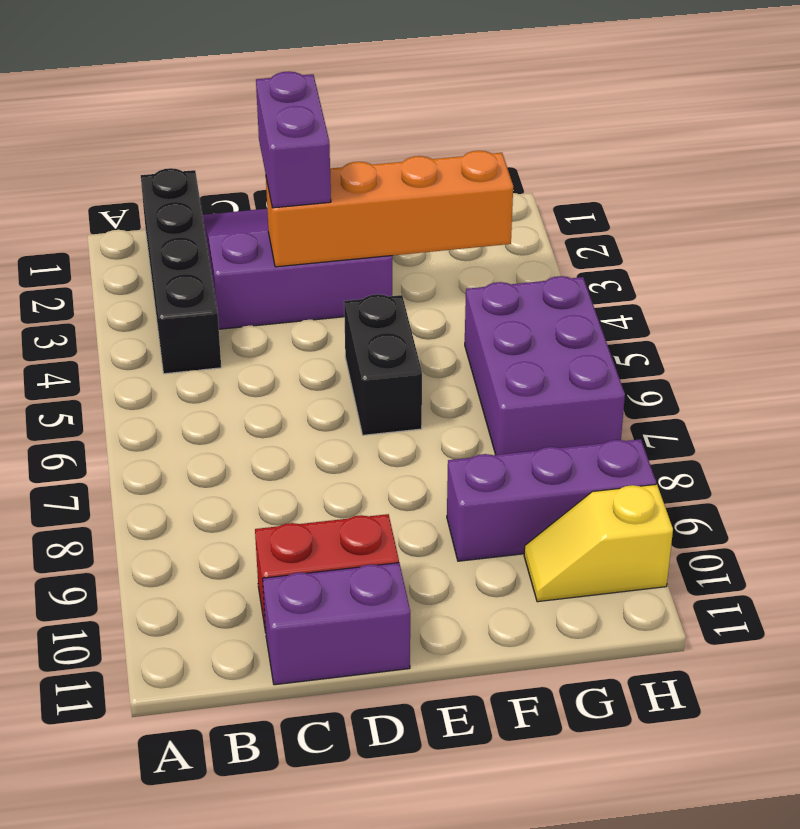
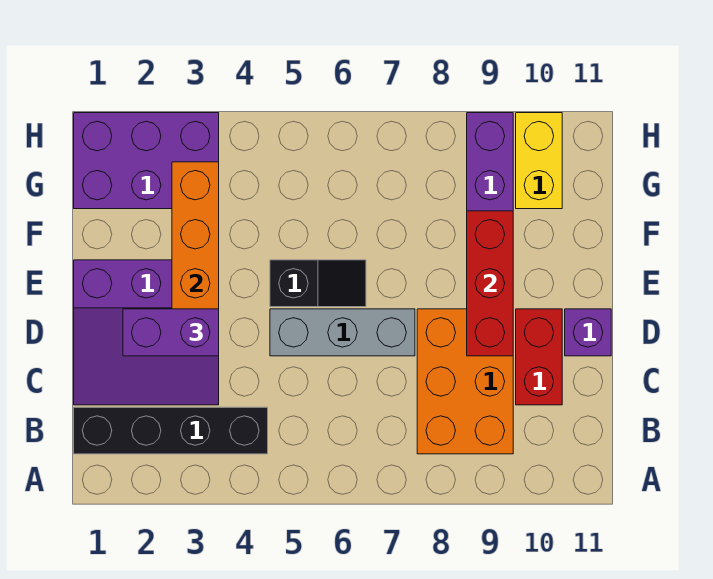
none -> orange brick B8:D9 level 1
purple slope C1:E3 level 1 top 3 -> purple slope C1:E3 level 1 top E
purple brick C11:D11 level 1 -> purple brick D11 level 1
none -> grey brick D5:D7 level 1
none -> red brick D9:F9 level 2
black brick E5:E6 level 1 -> black slope E5:E6 level 1 top 5
purple brick G5:H7 level 1 -> purple brick G1:H3 level 1
yellow slope G10:H10 level 1 top H -> yellow brick G10:H10 level 1

